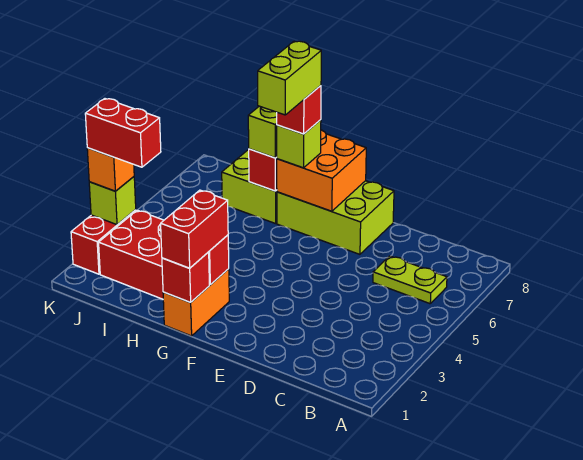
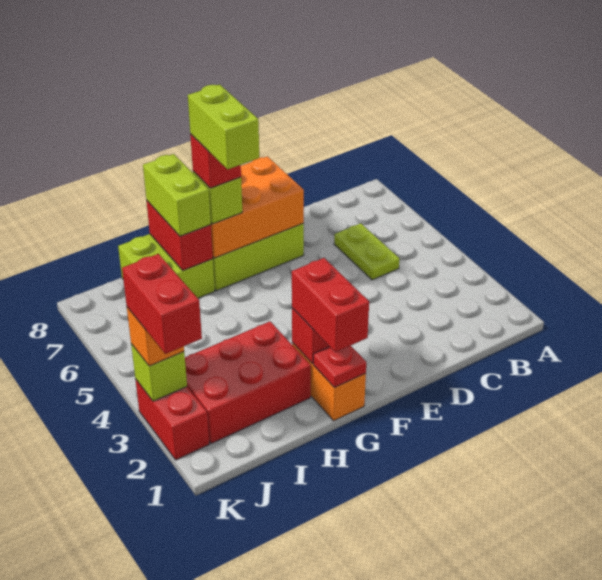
lime plate B6:C6 level 1 -> lime plate C5:C6 level 1
orange brick F7:G8 level 2 -> orange brick E7:G8 level 2
red brick G1 level 2 -> red plate G1 level 2
red brick J3:K3 level 4 -> red brick K2:K3 level 4

